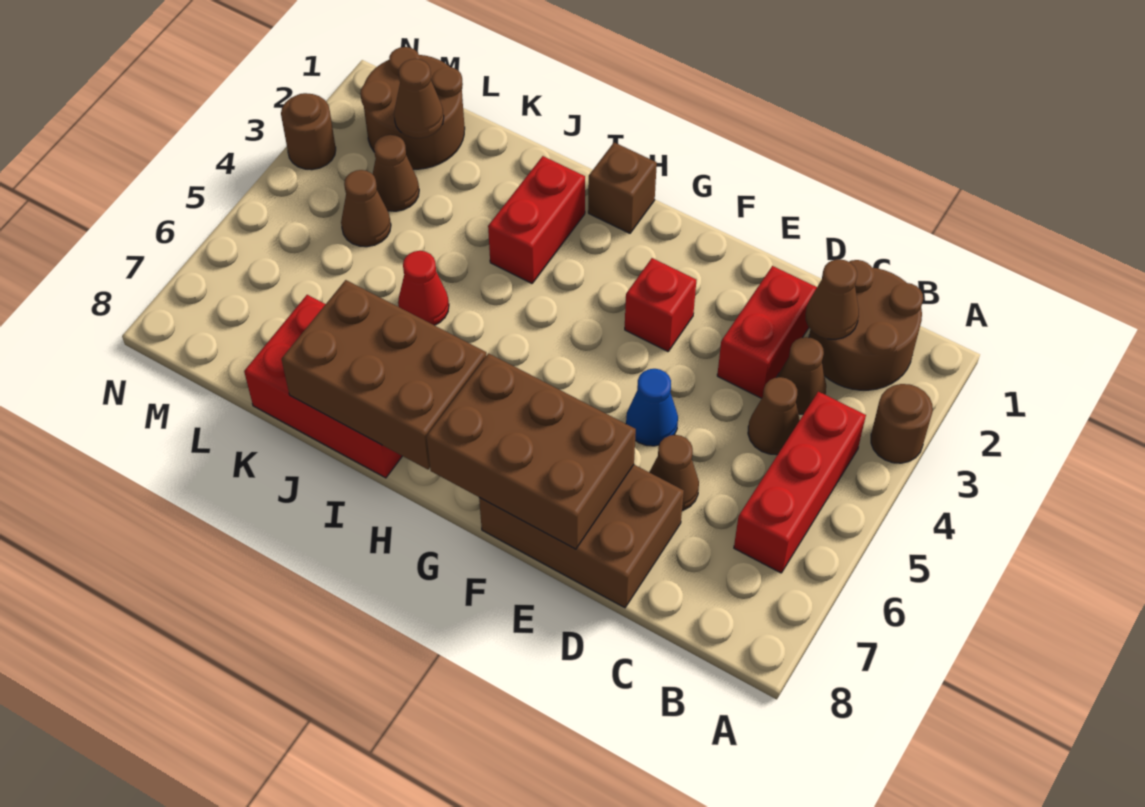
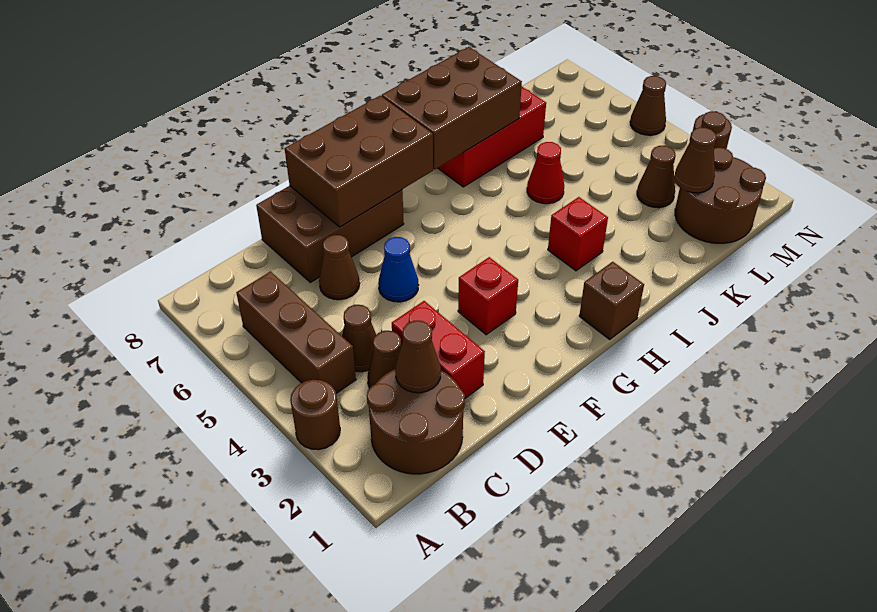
red brick B4:B6 level 1 -> brown brick B4:B6 level 1
red brick I2:I3 level 1 -> red brick I3 level 1
brown cone L4 level 1 -> brown cone N5 level 1

